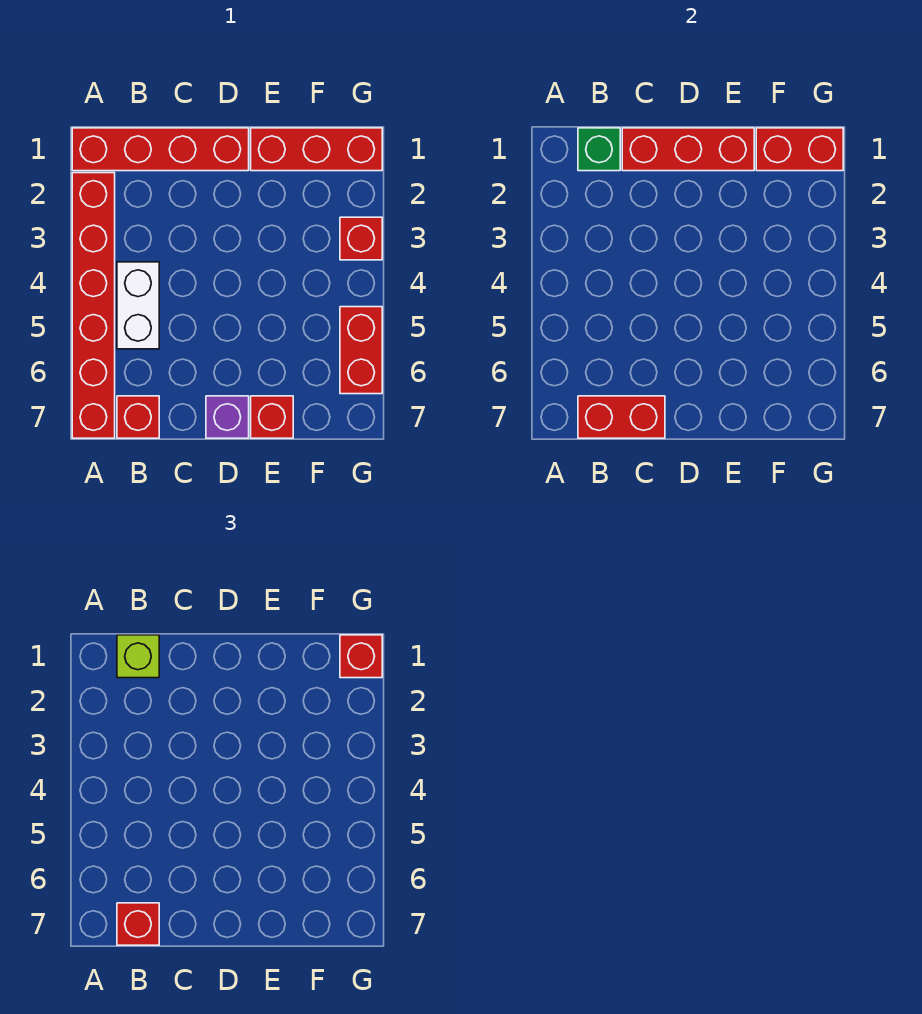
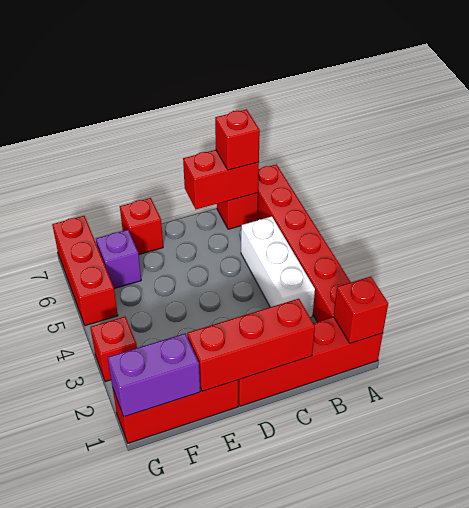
green brick B1 level 2 -> none
lime brick B1 level 3 -> none
white brick B4:B5 level 1 -> white brick B3:B5 level 1
purple brick D7 level 1 -> purple brick F6 level 1
red brick F1:G1 level 2 -> purple brick F1:G1 level 2
red brick G1 level 3 -> red brick A1 level 2
red brick G5:G6 level 1 -> red brick G5:G7 level 1

